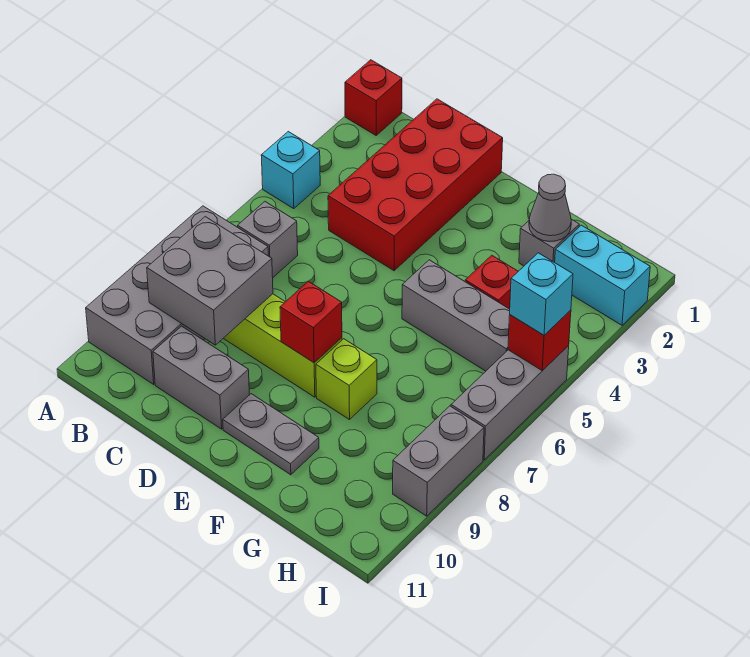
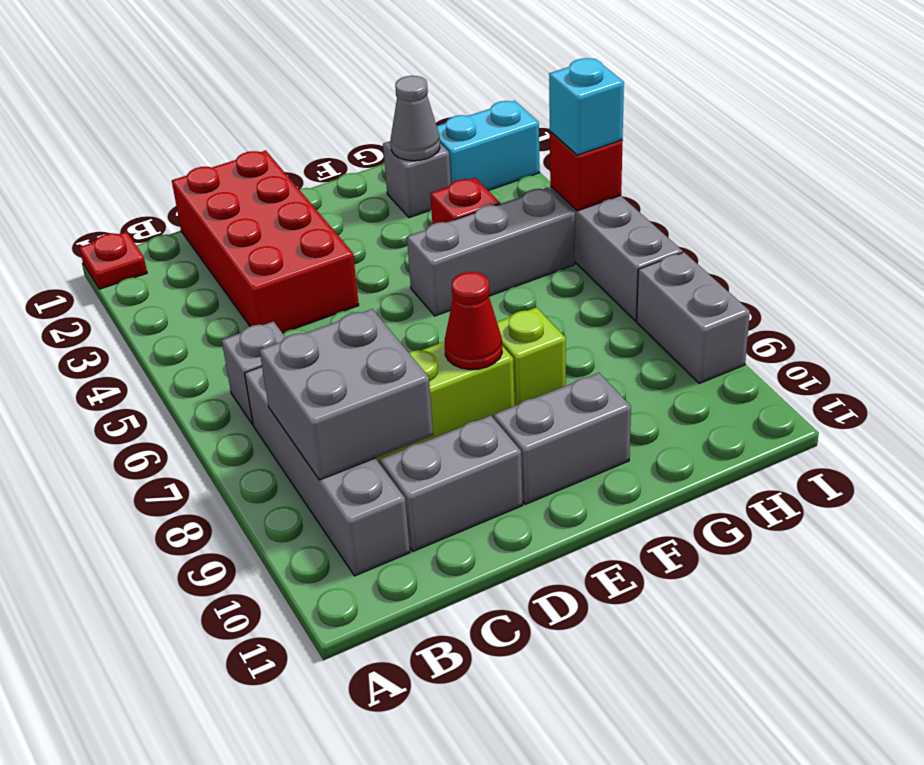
red brick A1 level 1 -> red plate A1 level 1
cyan brick A4 level 1 -> none
grey brick A7:B10 level 1 -> grey brick B7:B10 level 1
red brick E8 level 2 -> red cone E8 level 2
grey plate E10:F10 level 1 -> grey brick E10:F10 level 1

